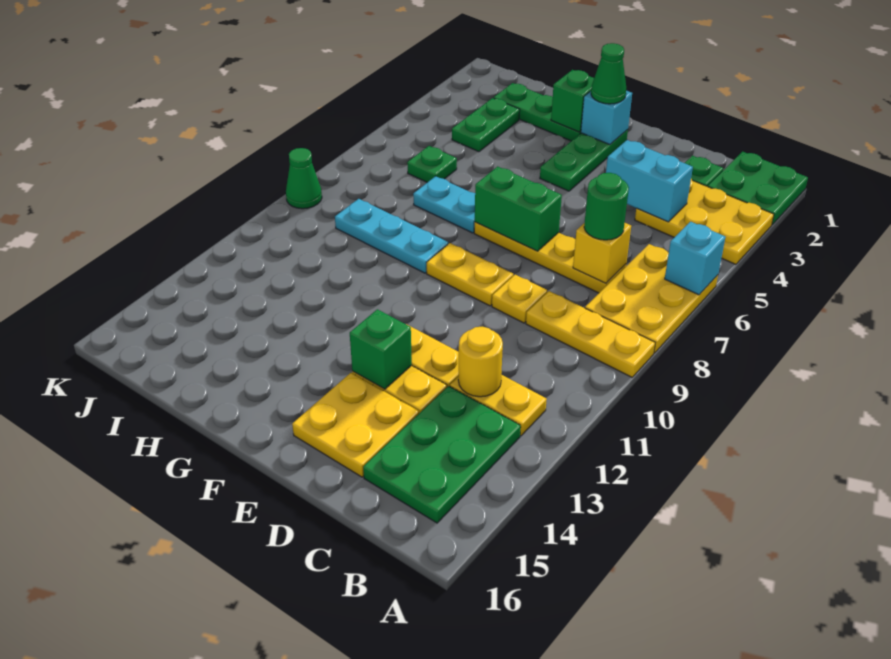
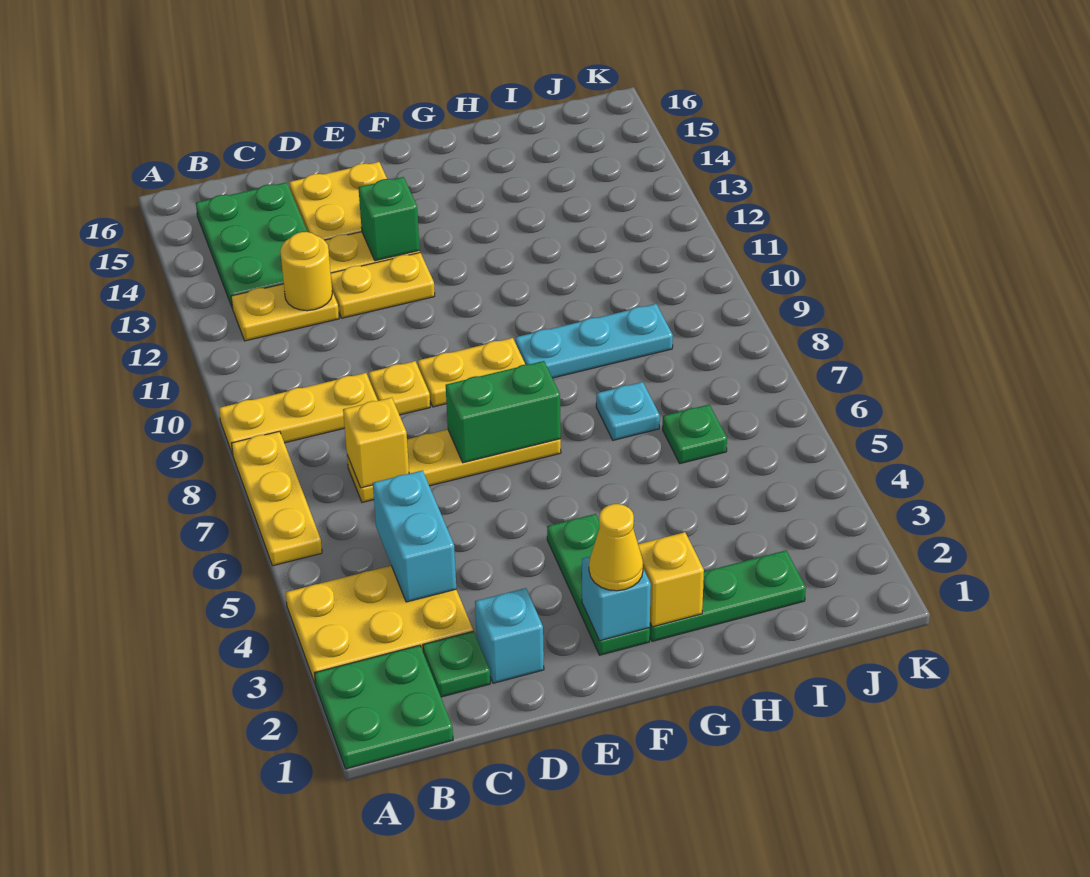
yellow plate A6:B8 level 1 -> yellow plate A6:A8 level 1
cyan brick A6 level 2 -> cyan brick D2 level 1
cyan brick C4:D4 level 2 -> cyan brick C4:C5 level 2
green round brick C7 level 3 -> none
green cone F2 level 3 -> yellow cone F2 level 3
green brick G2 level 2 -> yellow brick G2 level 2
cyan plate G7:H7 level 1 -> cyan plate H7 level 1
green plate I3:I4 level 1 -> none
green cone K9 level 1 -> none

